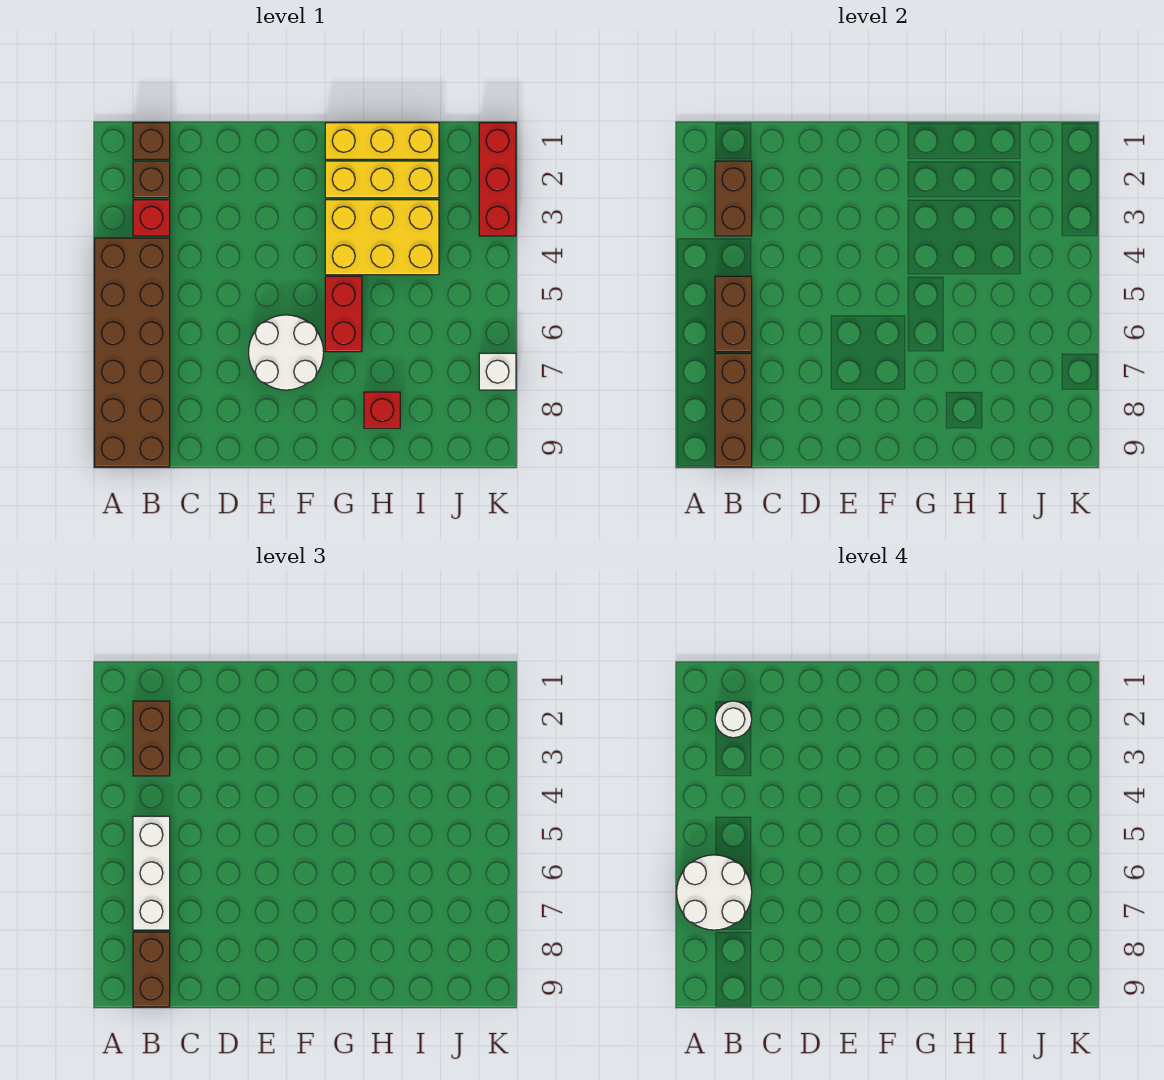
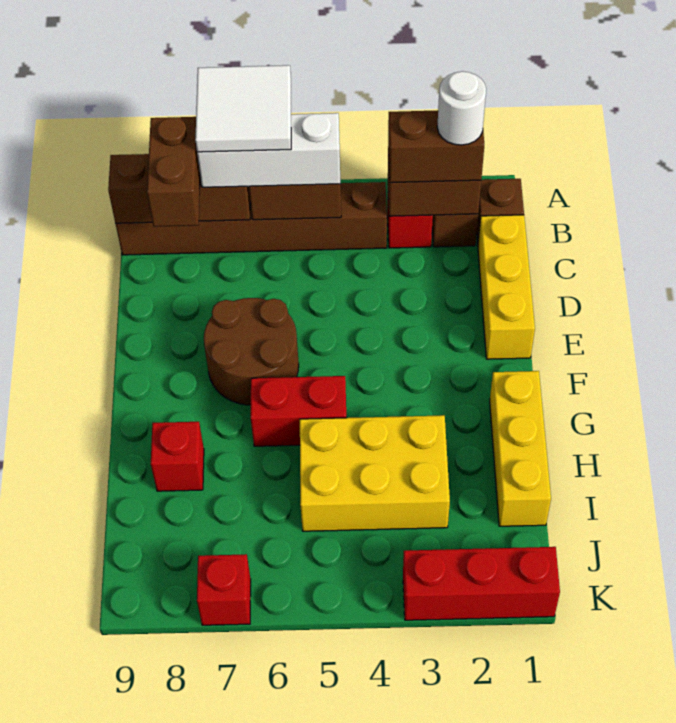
brown brick A4:B9 level 1 -> brown brick B4:B9 level 1
white round brick A6:B7 level 4 -> white tile A6:B7 level 4
brown brick B8:B9 level 3 -> brown brick B8:C8 level 3
white round brick E6:F7 level 1 -> brown round brick E6:F7 level 1
yellow brick G2:I2 level 1 -> yellow brick C1:E1 level 1
yellow brick G3:I4 level 1 -> yellow brick H3:I5 level 1
white brick K7 level 1 -> red brick K7 level 1

